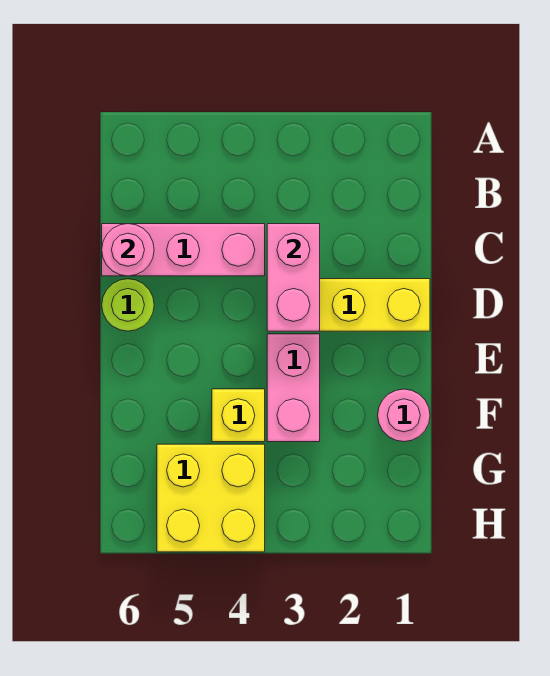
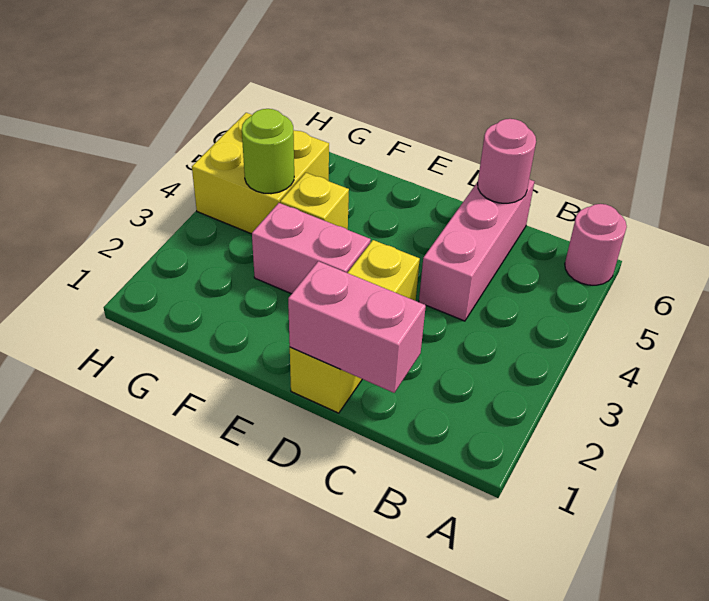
pink brick C3:D3 level 2 -> pink brick C1:D1 level 2
lime round brick D6 level 1 -> lime round brick G4 level 2
pink round brick F1 level 1 -> pink round brick A6 level 1

